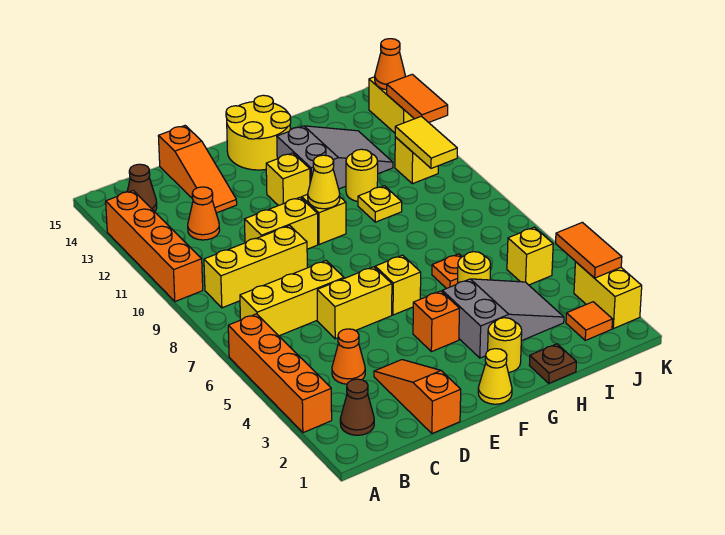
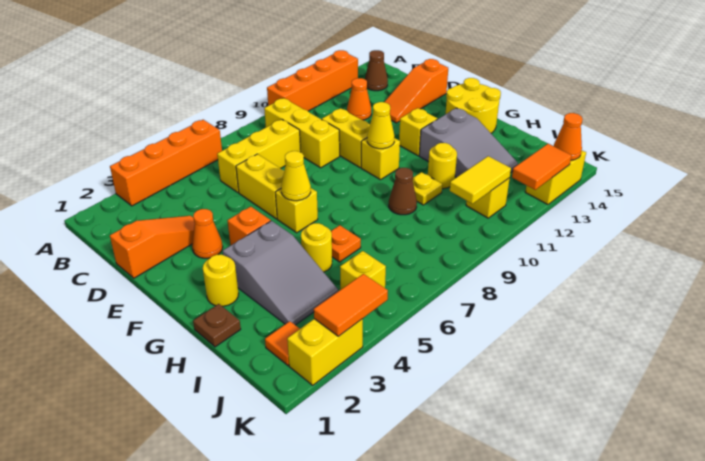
brown cone B2 level 1 -> brown cone H9 level 1
yellow brick B7:D7 level 1 -> yellow brick C6:C8 level 1
orange cone C4 level 1 -> orange cone E3 level 1
yellow cone F1 level 1 -> yellow cone F6 level 2

